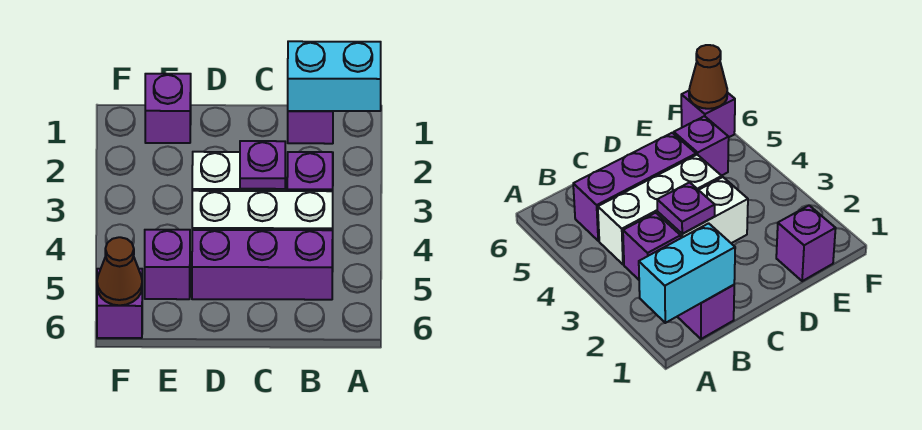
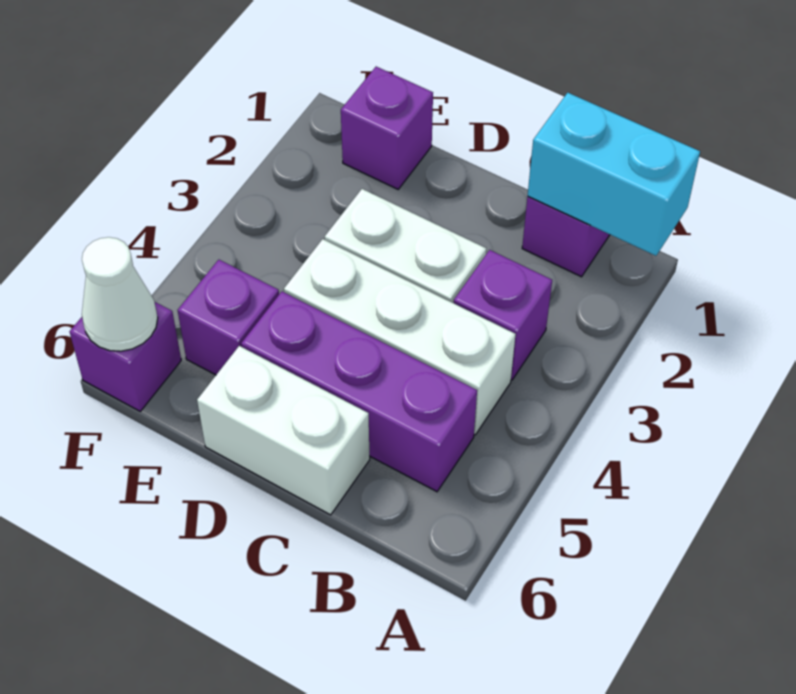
purple plate C3 level 2 -> none
none -> white brick C6:D6 level 1
brown cone F6 level 2 -> white cone F6 level 2

